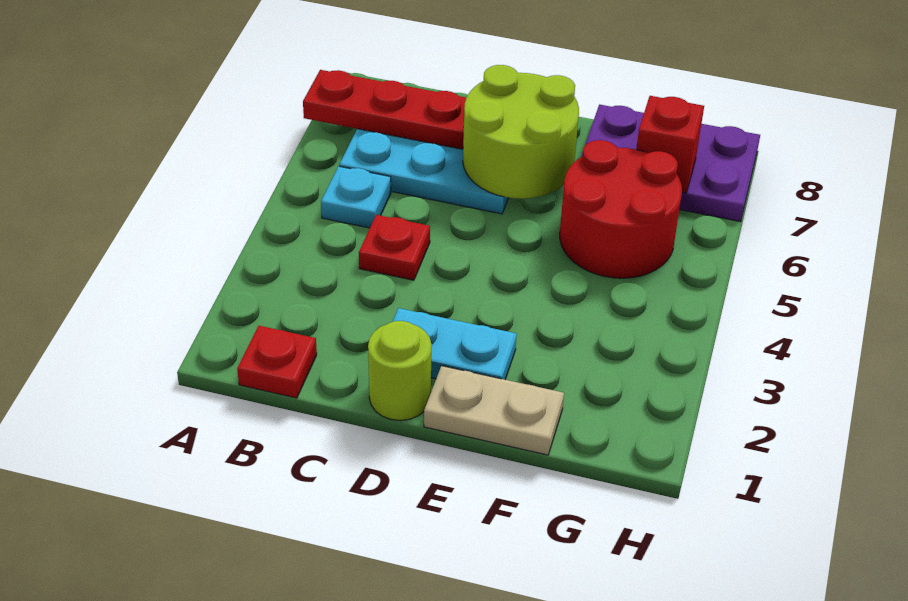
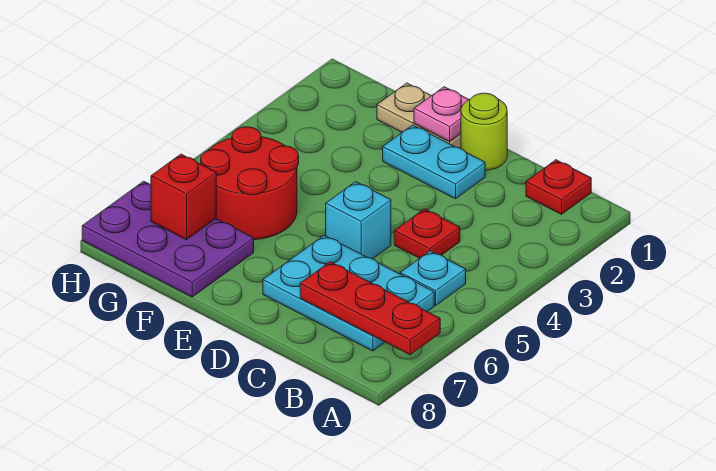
none -> cyan brick D5 level 1
lime round brick D6:E7 level 2 -> none
none -> pink plate E1 level 2

